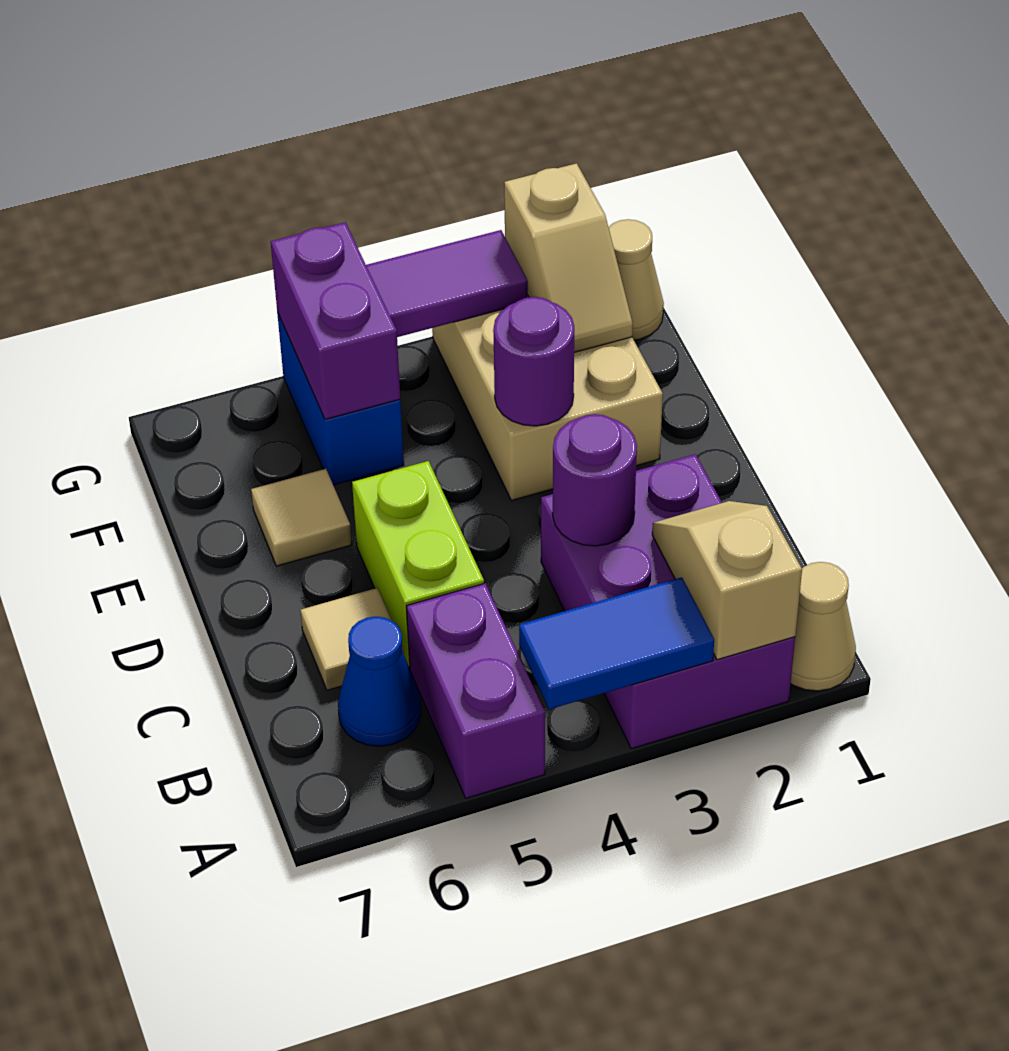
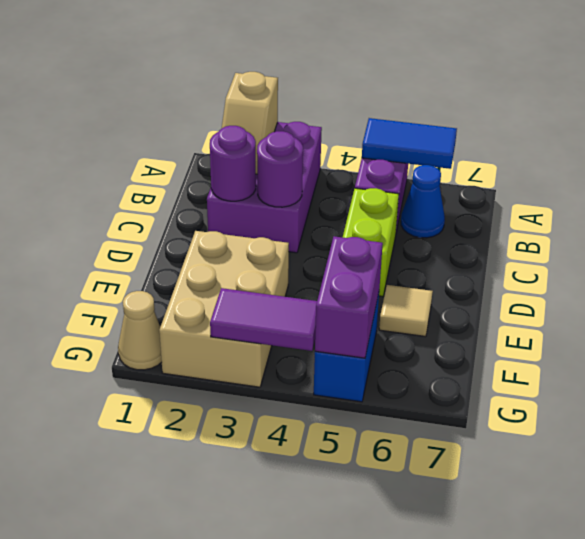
tan cone A1 level 1 -> none
blue tile A3:A4 level 2 -> blue tile A5:A6 level 2
tan tile C6 level 1 -> none
purple round brick E3 level 2 -> purple round brick C2 level 2
tan slope F2:G2 level 2 top G -> none

